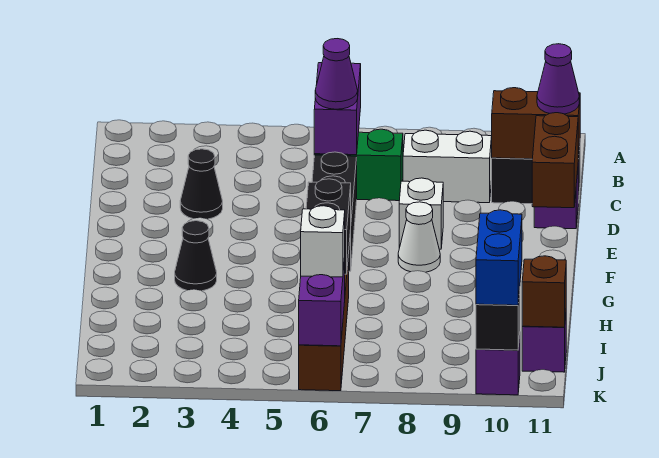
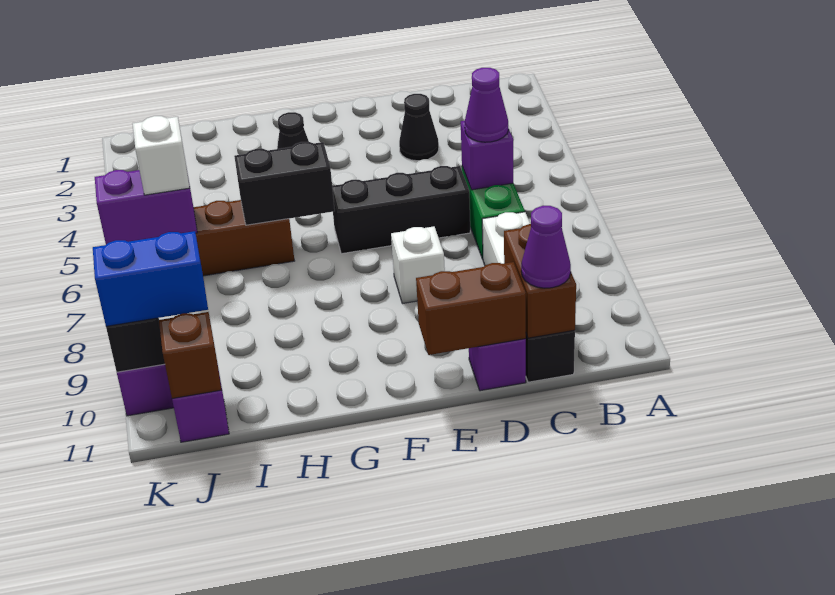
purple brick B6:C6 level 2 -> purple brick C6 level 2
white cone F8 level 1 -> none

